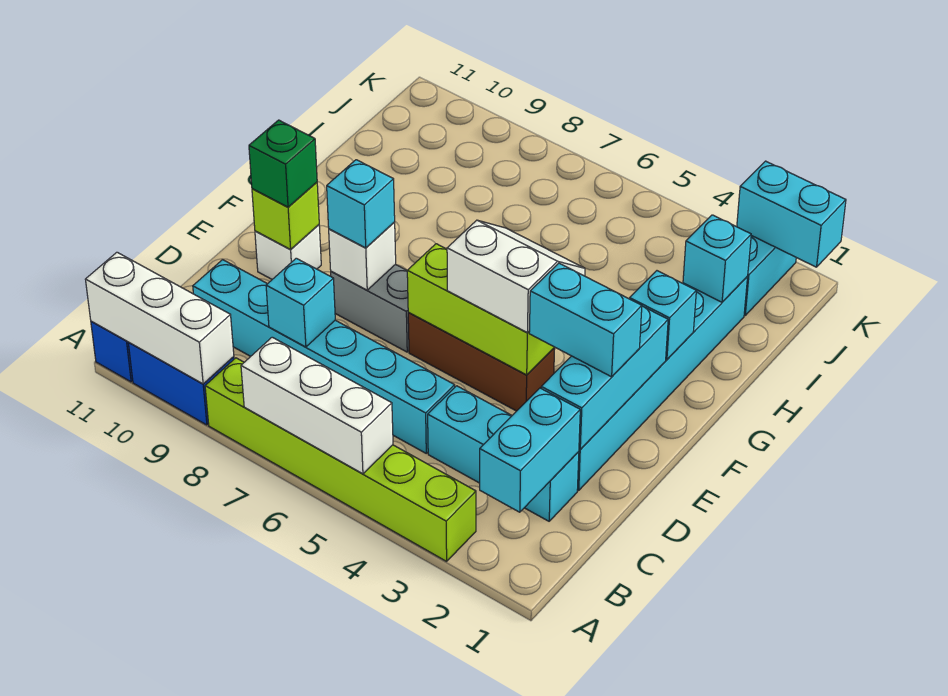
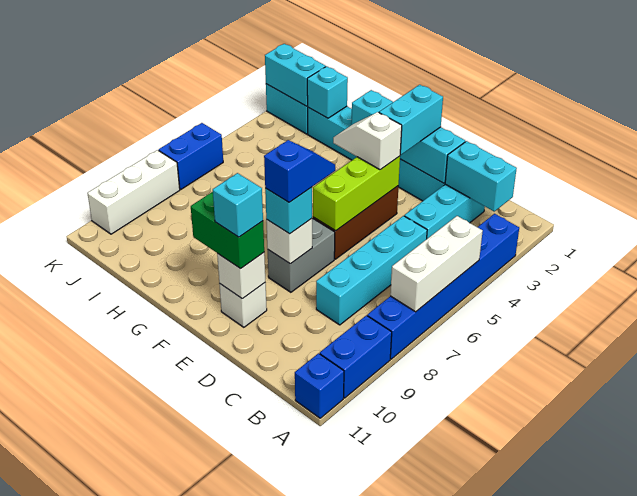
lime brick A3:A8 level 1 -> blue brick A3:A8 level 1
white brick A9:A11 level 2 -> white brick K8:K10 level 1
cyan brick C5:C10 level 1 -> cyan brick C5:C8 level 1
cyan brick C8 level 2 -> cyan brick E10 level 4
white slope E4:F5 level 3 top E -> white slope E4:F4 level 3 top E
none -> blue slope E7:E8 level 4 top 8
lime brick E10 level 2 -> white brick E10 level 2
green brick E10 level 3 -> green brick E10:F10 level 3
cyan brick K1:K2 level 2 -> cyan brick J2:K2 level 2
none -> blue brick K6:K7 level 1

